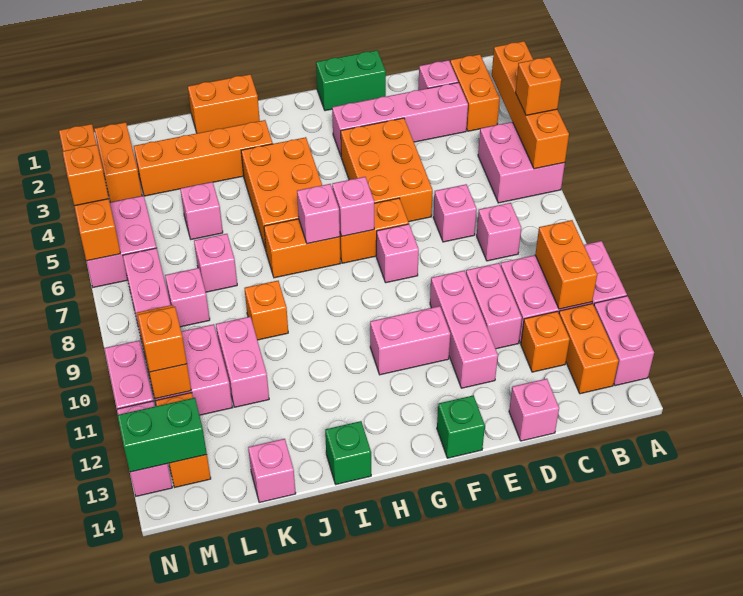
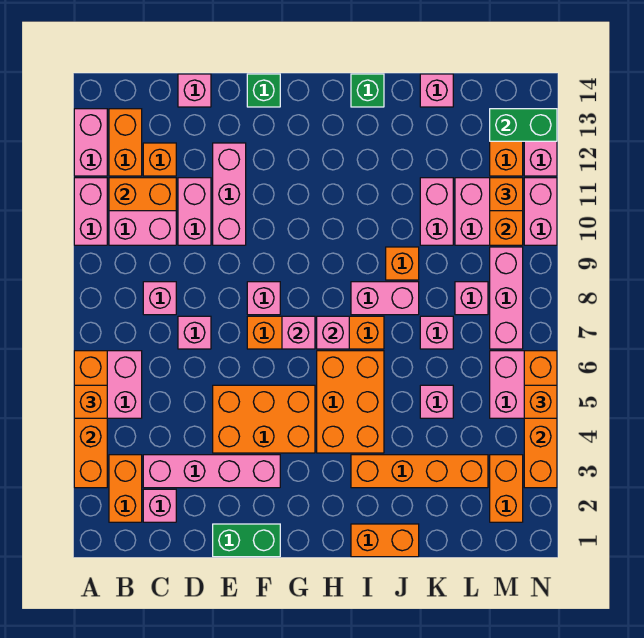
orange brick B10:B11 level 2 -> orange brick B11:C11 level 2
orange brick E4:F6 level 1 -> orange brick E4:G5 level 1
pink brick F11:G11 level 1 -> pink brick I8:J8 level 1

